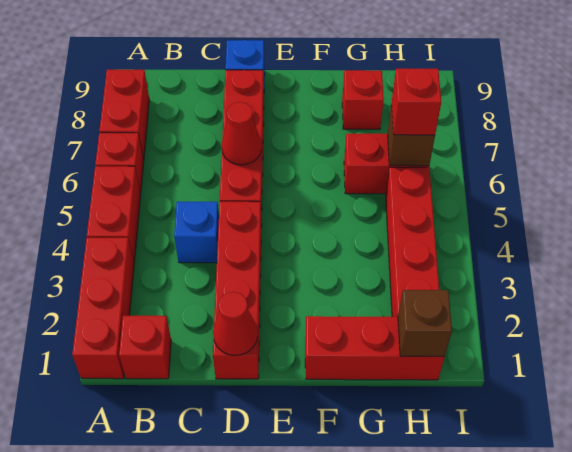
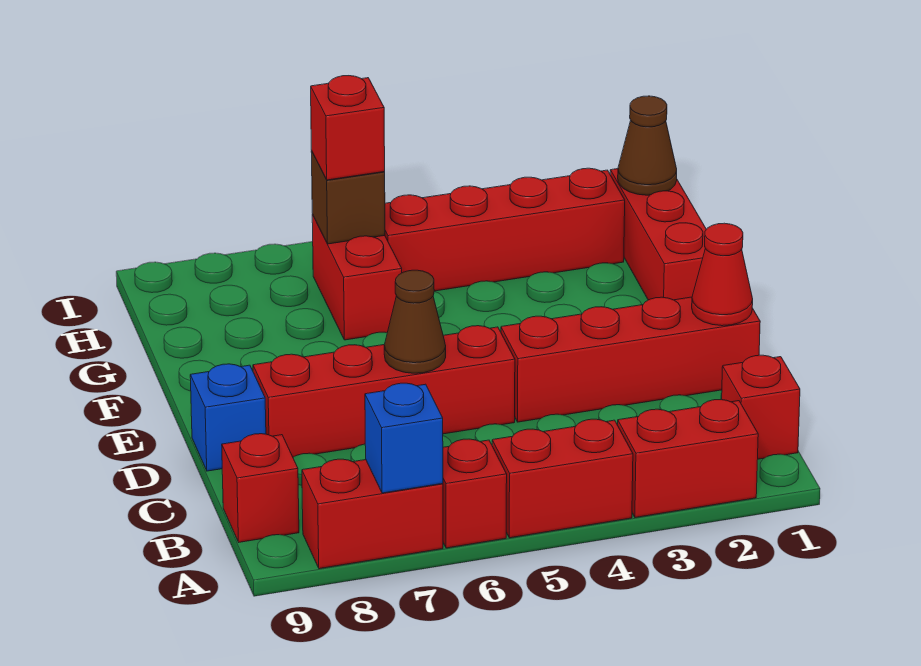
red brick A1:A3 level 1 -> red brick A2:A3 level 1
blue brick C4 level 1 -> blue brick A7 level 2
red cone D6 level 2 -> brown cone D6 level 2
red brick G8 level 1 -> red brick B9 level 1
brown brick H1 level 2 -> brown cone H1 level 2

